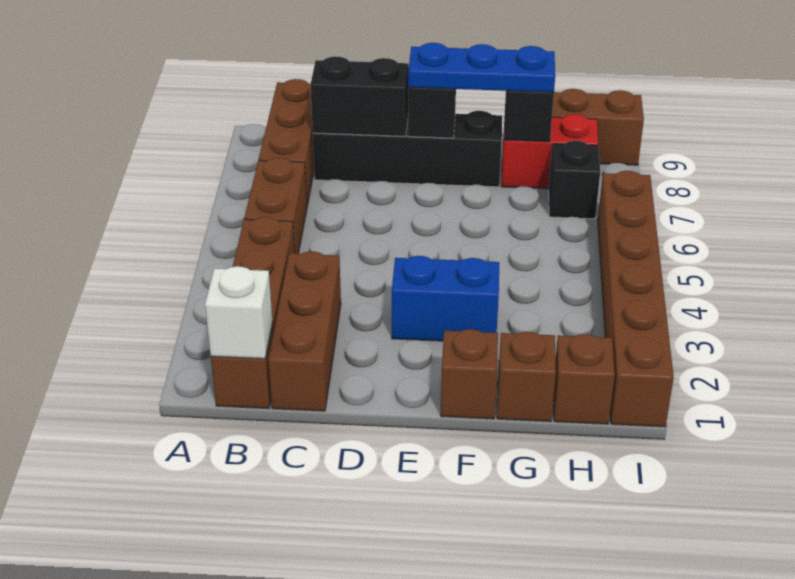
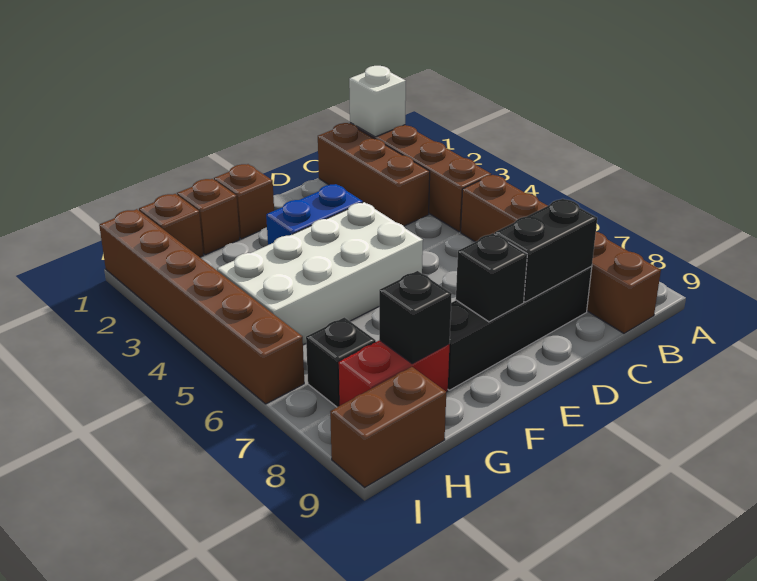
none -> white brick E4:H5 level 1
blue plate E8:G8 level 3 -> none

